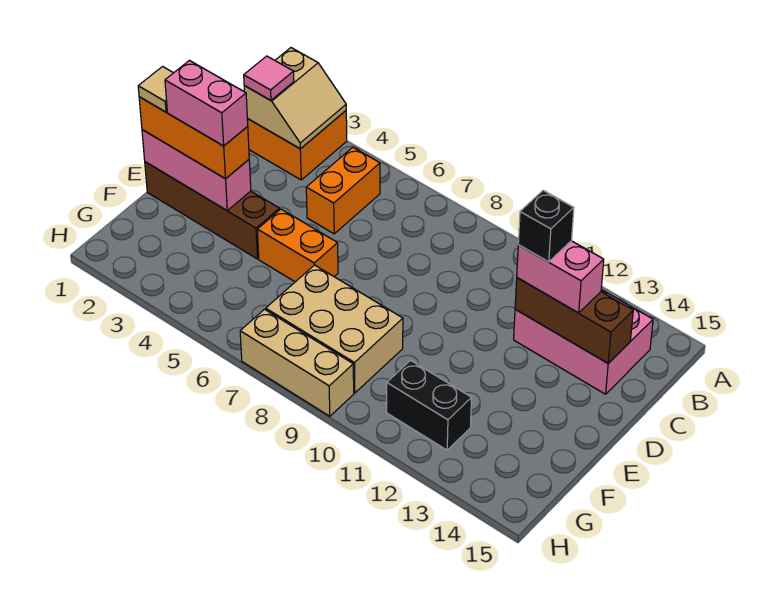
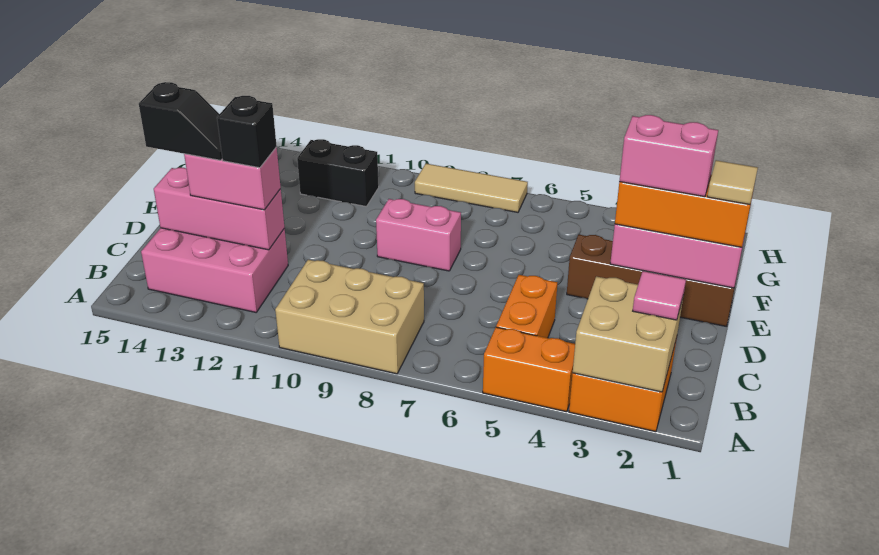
tan slope A2:B3 level 2 top 2 -> tan brick A2:B3 level 2
brown brick C12:C14 level 2 -> pink brick C12:C14 level 2
none -> black slope C13:C14 level 4 top 14
orange brick E5:E6 level 1 -> orange brick A4:A5 level 1
none -> pink brick E8:E9 level 1
tan brick F7:G9 level 1 -> tan brick A8:B10 level 1
tan brick H7:H9 level 1 -> tan tile H7:H9 level 1

